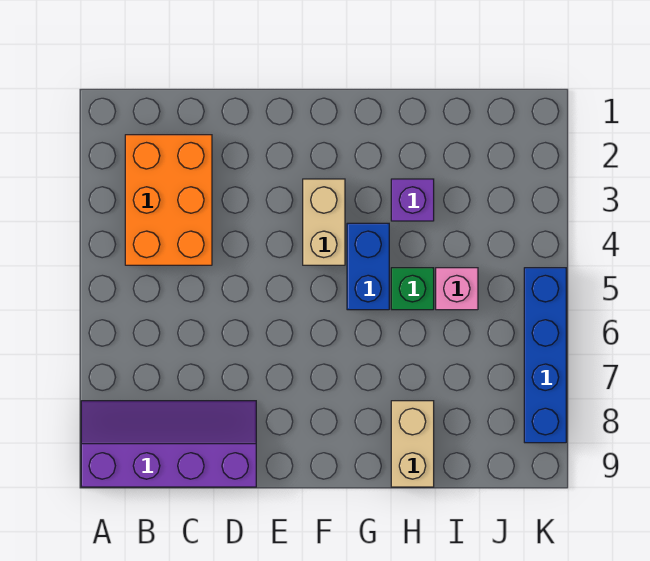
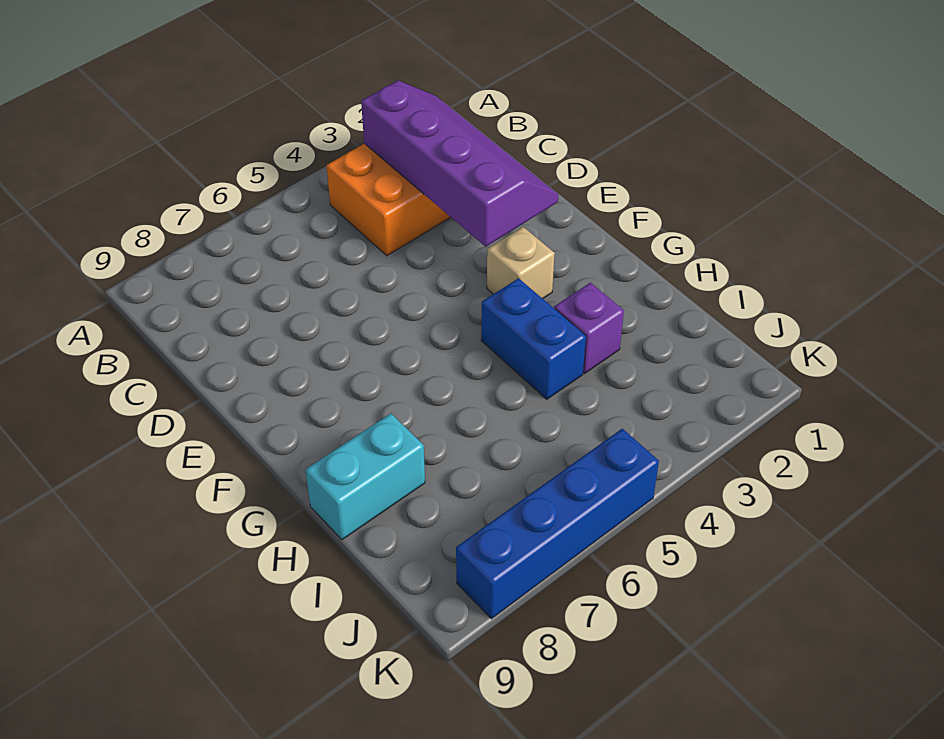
purple slope A8:D9 level 1 top 9 -> purple slope B2:E3 level 2 top 3
tan brick F3:F4 level 1 -> tan brick F3 level 1
blue brick G4:G5 level 1 -> blue brick G4:H4 level 1
green brick H5 level 1 -> none
tan brick H8:H9 level 1 -> cyan brick H8:H9 level 1
pink brick I5 level 1 -> none

